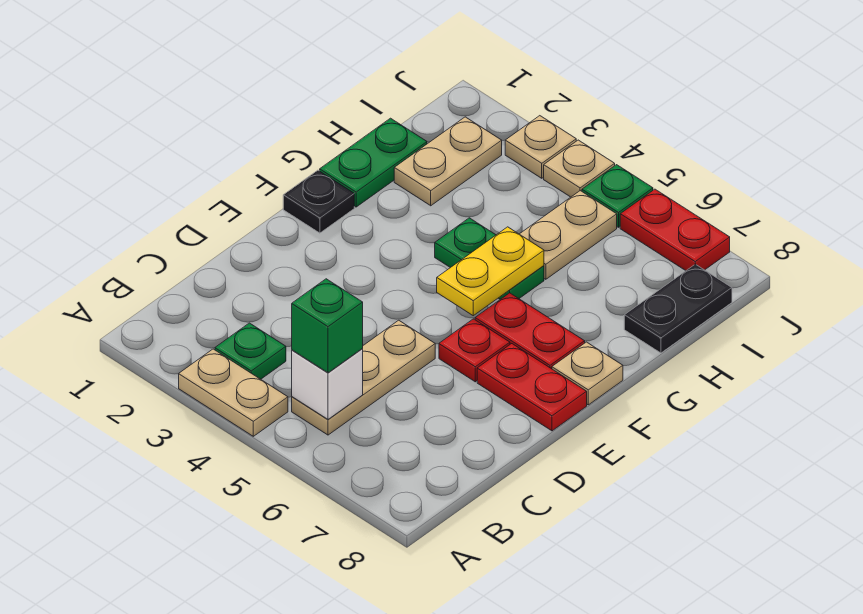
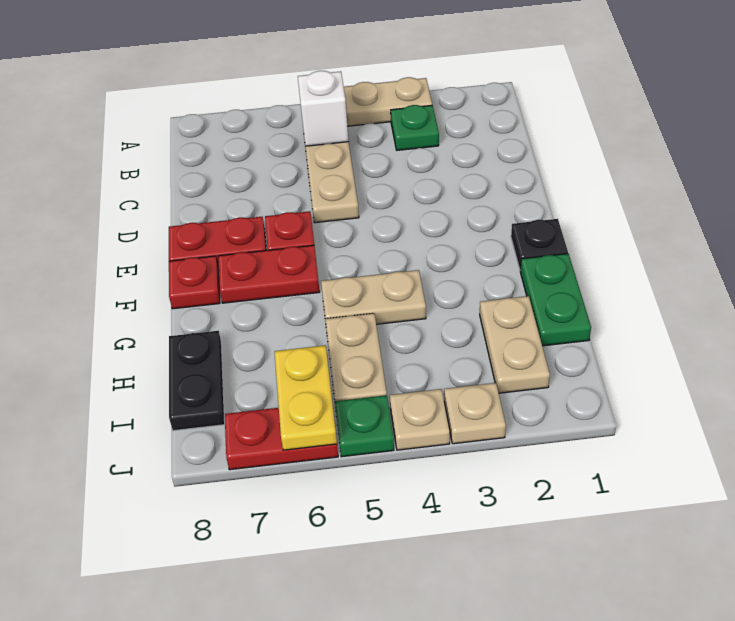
green brick B5 level 3 -> none
yellow plate F5:G5 level 2 -> yellow plate I6:J6 level 2
tan plate F8 level 1 -> red plate F8 level 1
green plate G4:G5 level 1 -> tan plate G4:G5 level 1

